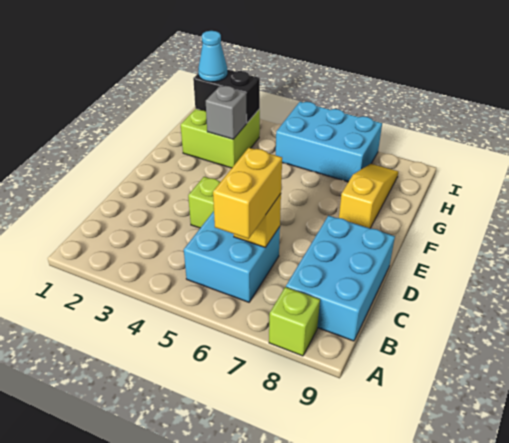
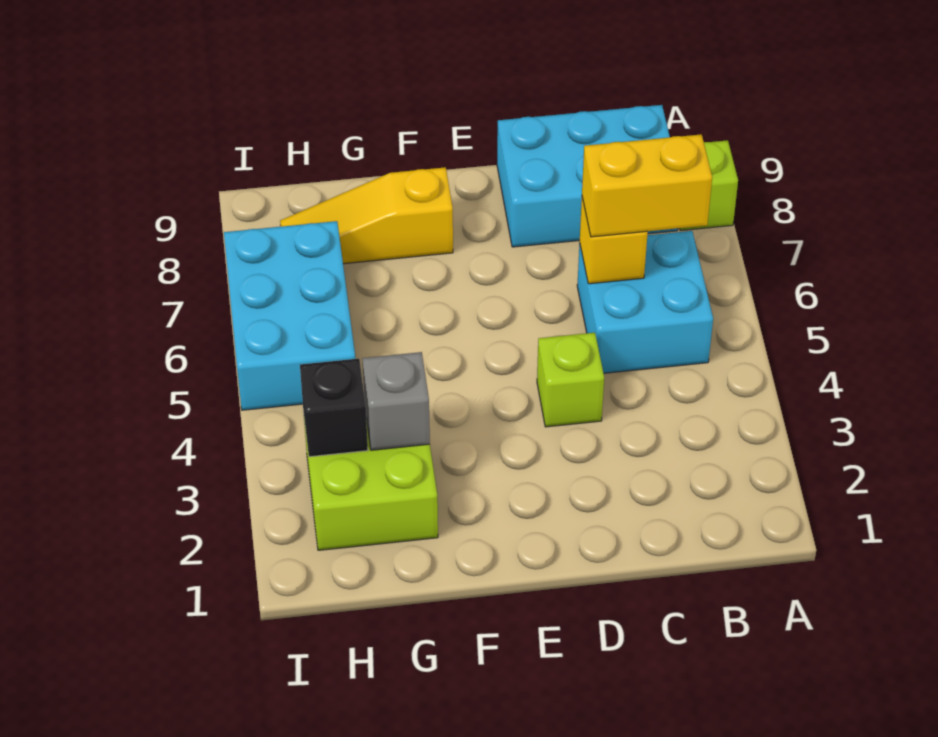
black brick H2:H3 level 2 -> black brick H3 level 2
cyan cone H2 level 3 -> none

